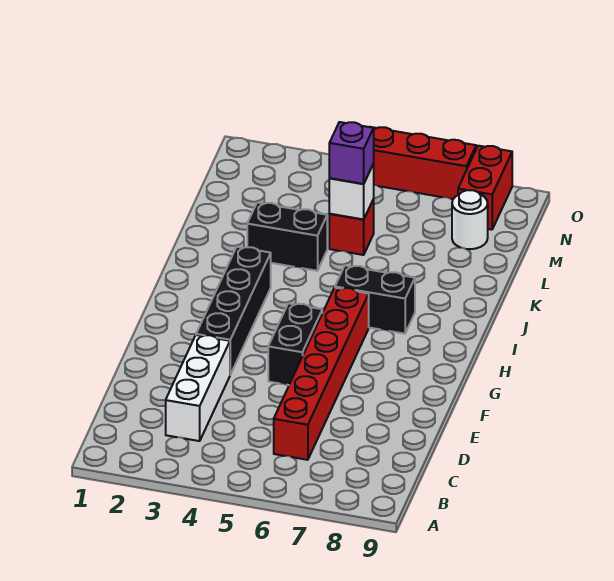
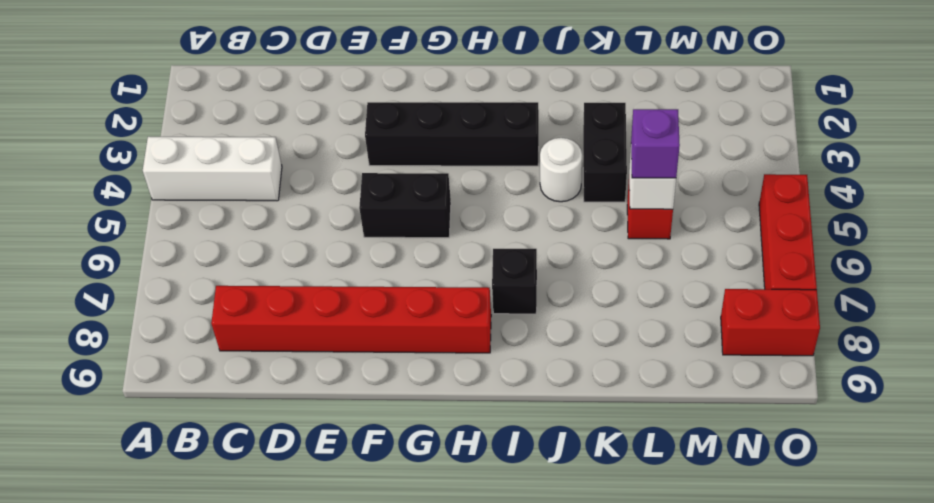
white brick C3:E3 level 1 -> white brick A4:C4 level 1
red brick C6:H6 level 1 -> red brick C8:H8 level 1
black brick I6:I7 level 1 -> black brick I7 level 1
white round brick M8 level 1 -> white round brick J4 level 1

